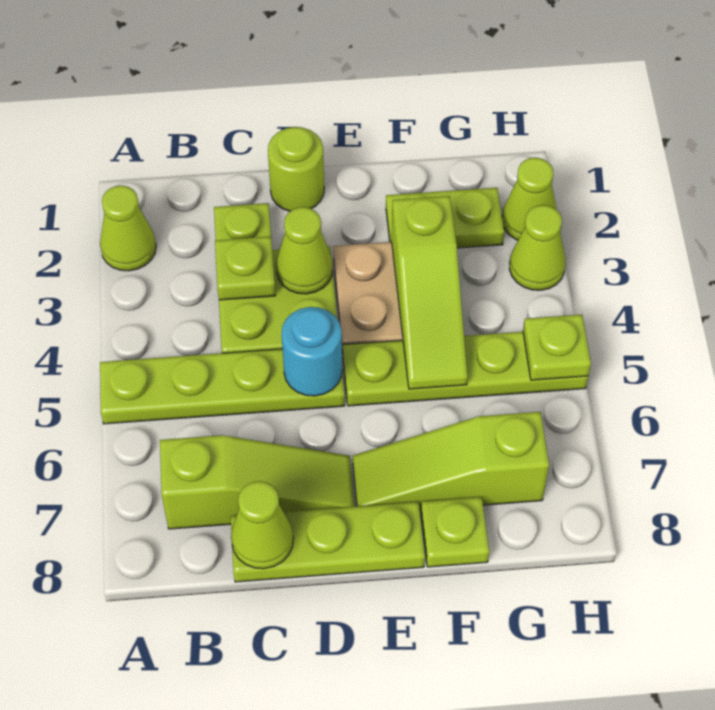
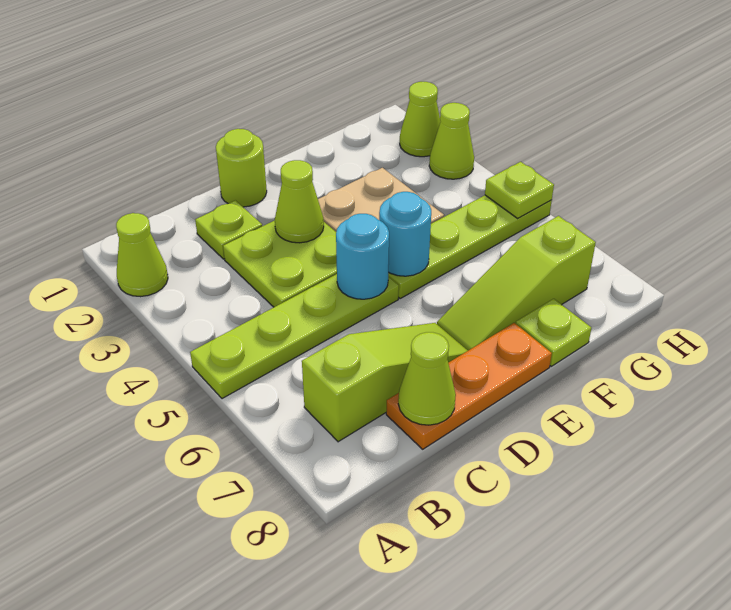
lime plate C3 level 2 -> none
lime plate C8:E8 level 1 -> orange plate C8:E8 level 1
none -> cyan round brick E5 level 2
lime plate F2:G2 level 1 -> none
lime slope F3:F5 level 2 top 3 -> none

